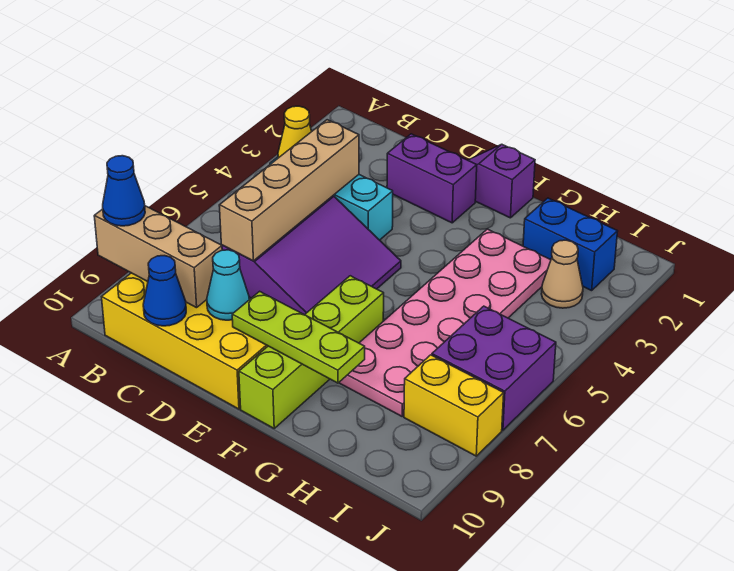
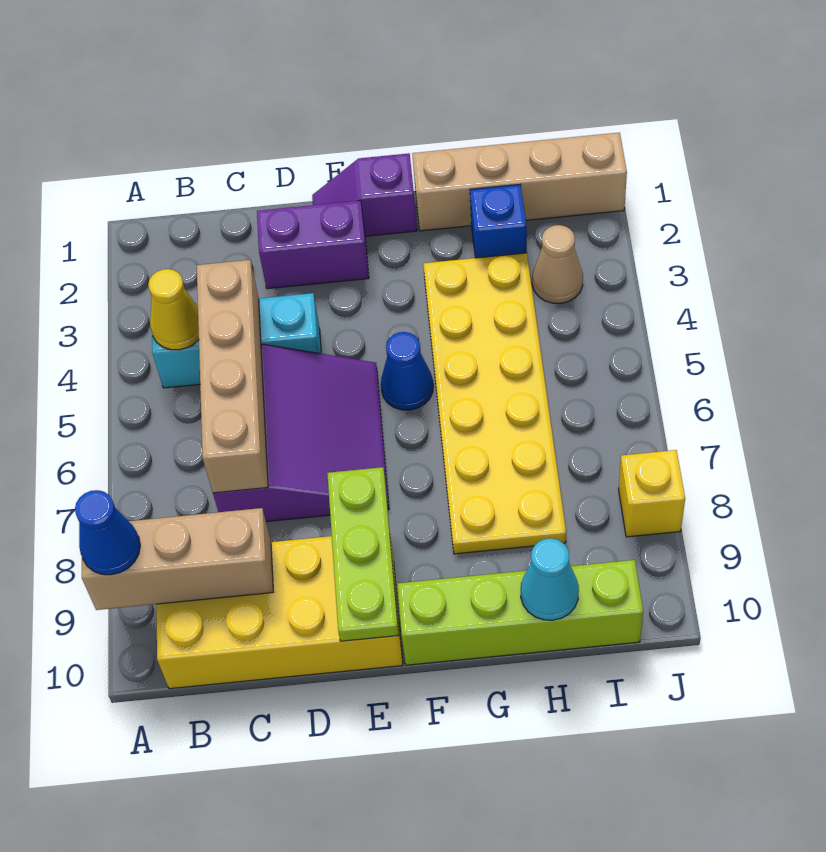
blue cone C10 level 2 -> blue cone F5 level 1
cyan cone D9 level 2 -> cyan cone H10 level 2
lime plate E9:G9 level 2 -> lime plate E8:E10 level 2
lime brick F7:F10 level 1 -> lime brick F10:I10 level 1
none -> tan brick G1:J1 level 1
pink plate G3:H8 level 1 -> yellow plate G3:H8 level 1
blue brick H2:I2 level 1 -> blue brick H2 level 1
purple brick I6:J7 level 1 -> none
yellow brick I8:J8 level 1 -> yellow brick J8 level 1

